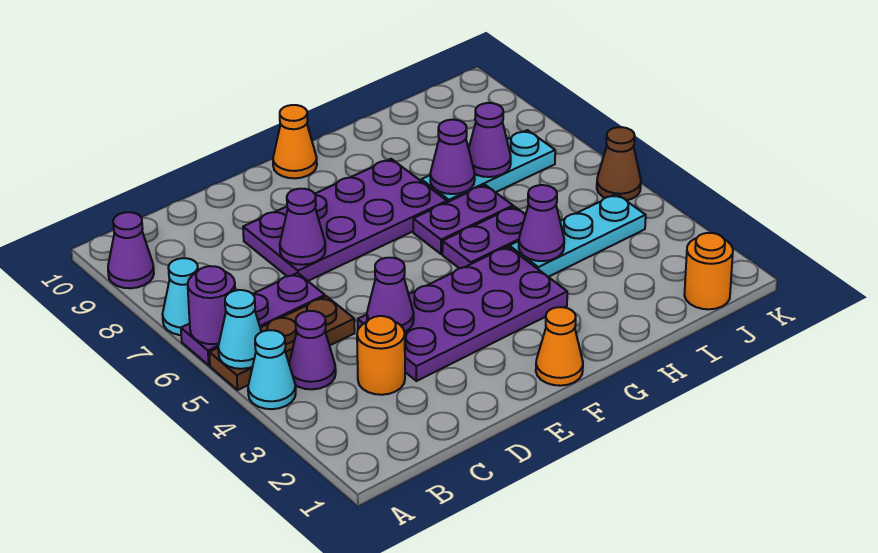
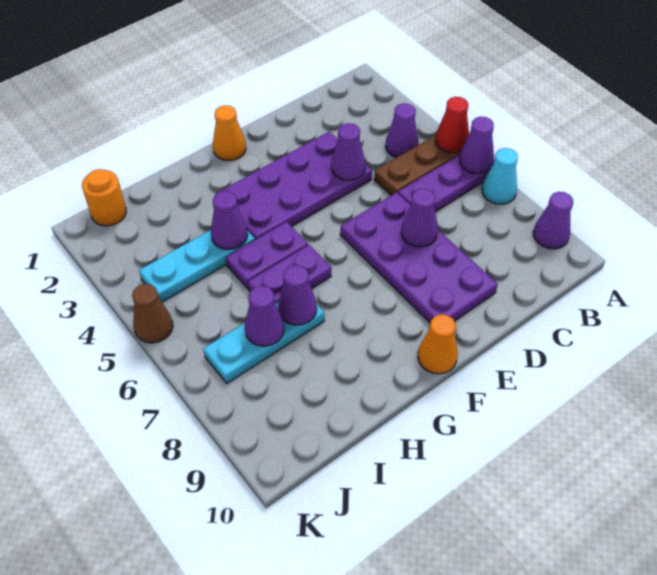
cyan cone A4 level 1 -> none
cyan cone A5 level 2 -> red cone A5 level 2
purple round brick A6 level 2 -> purple cone A6 level 2
orange round brick C3 level 1 -> none
purple plate D7:G8 level 1 -> purple plate D6:E9 level 1

